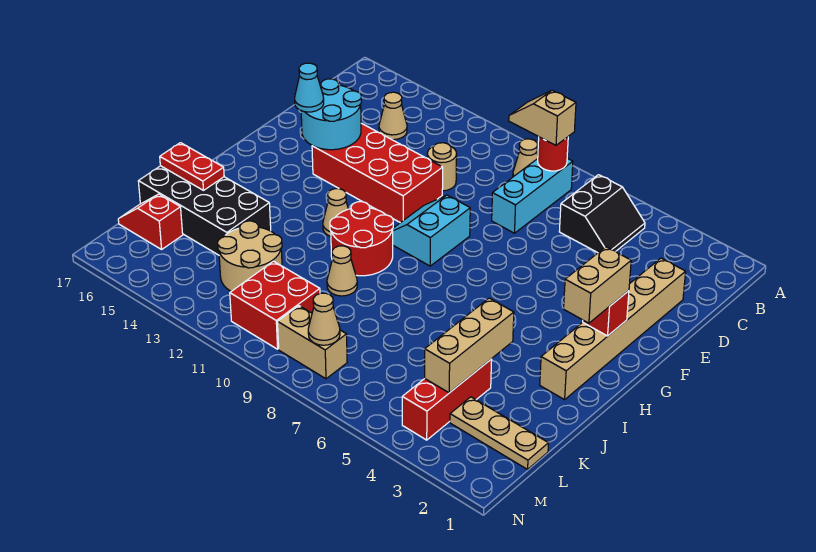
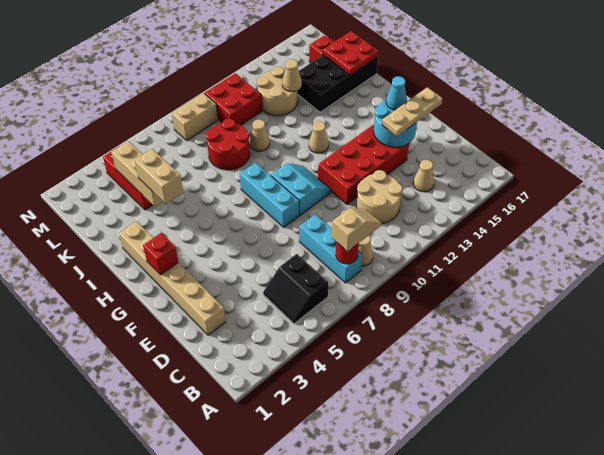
tan round brick D11 level 1 -> tan round brick C11:D12 level 1
none -> cyan brick F8:H8 level 1
tan brick G2:H2 level 3 -> tan brick I4:J4 level 3
red round brick H10:I11 level 1 -> red round brick J8:K9 level 1
red plate J16:J17 level 2 -> red plate J16:K17 level 2
tan plate L1:L3 level 1 -> tan plate E14:E16 level 3
tan cone M8 level 2 -> tan cone K13 level 2

